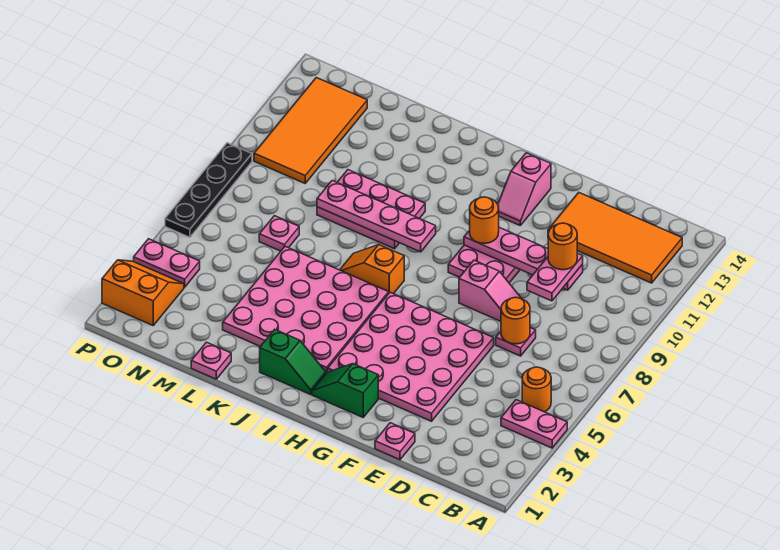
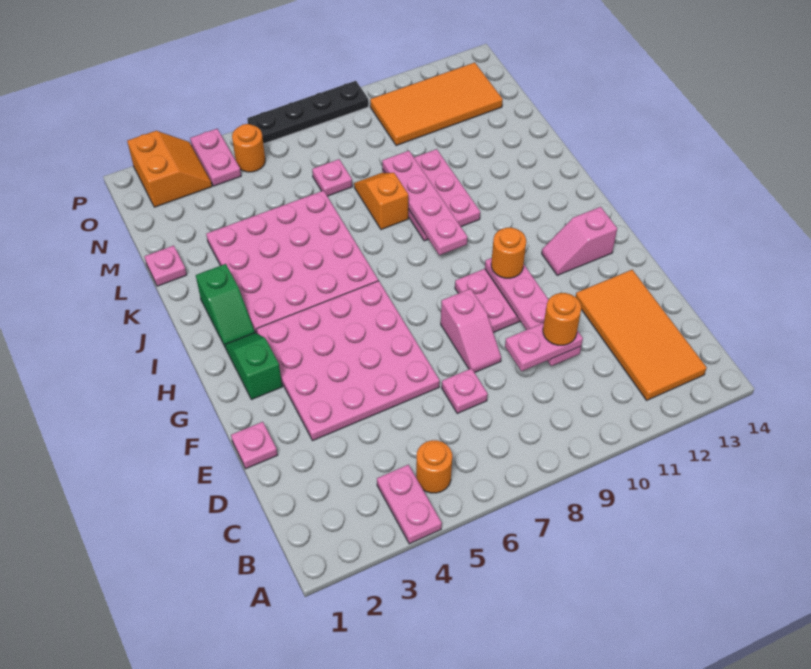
orange round brick D7 level 2 -> orange round brick O5 level 1
orange slope I7:J7 level 1 top I -> orange slope K8:L8 level 1 top K

